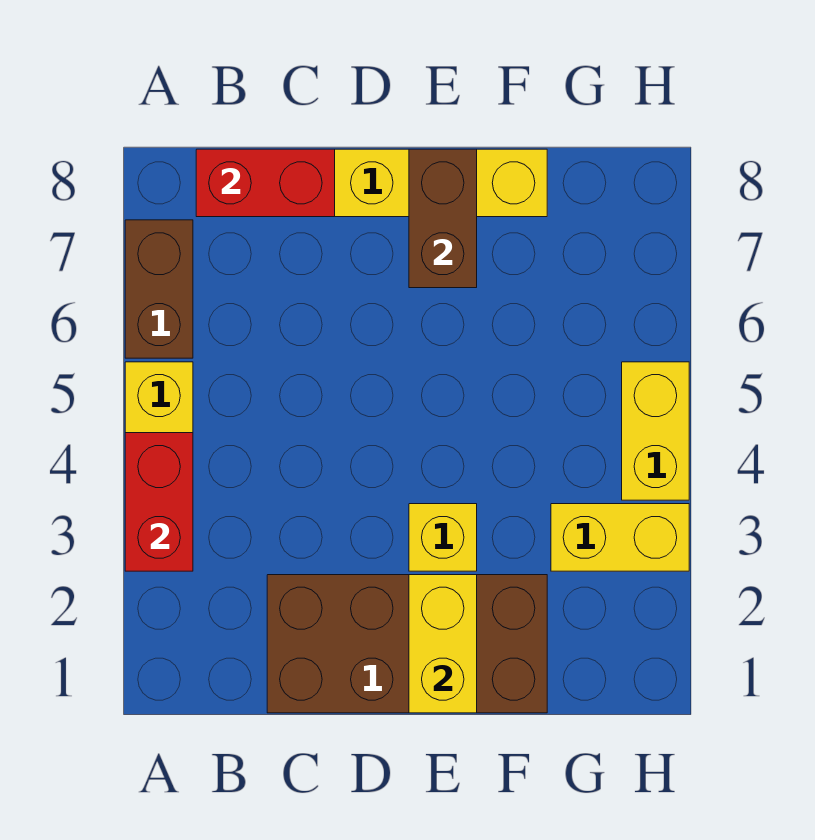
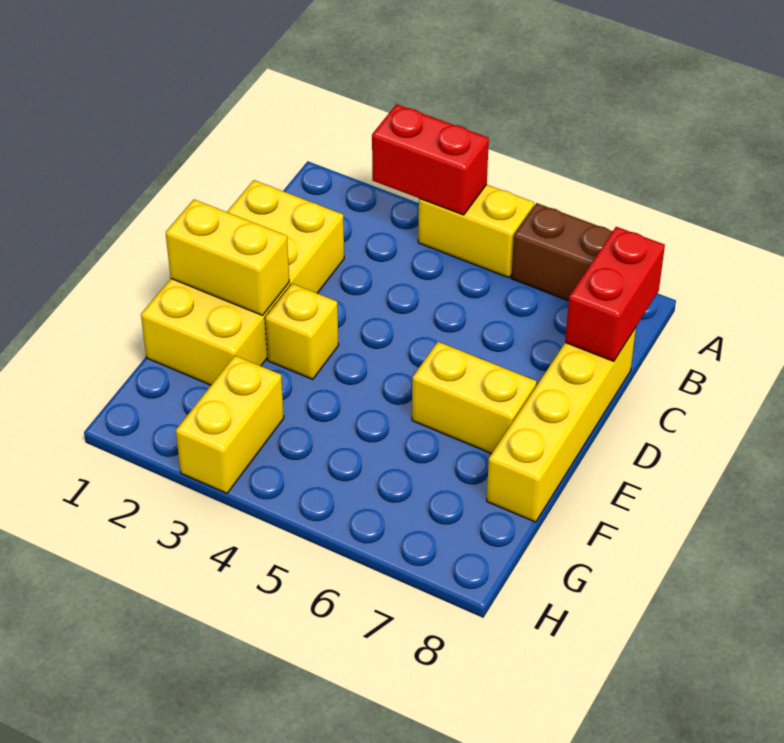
brown brick C1:F2 level 1 -> yellow brick C1:F2 level 1
brown brick E7:E8 level 2 -> none
yellow brick H4:H5 level 1 -> yellow brick E6:E7 level 1

